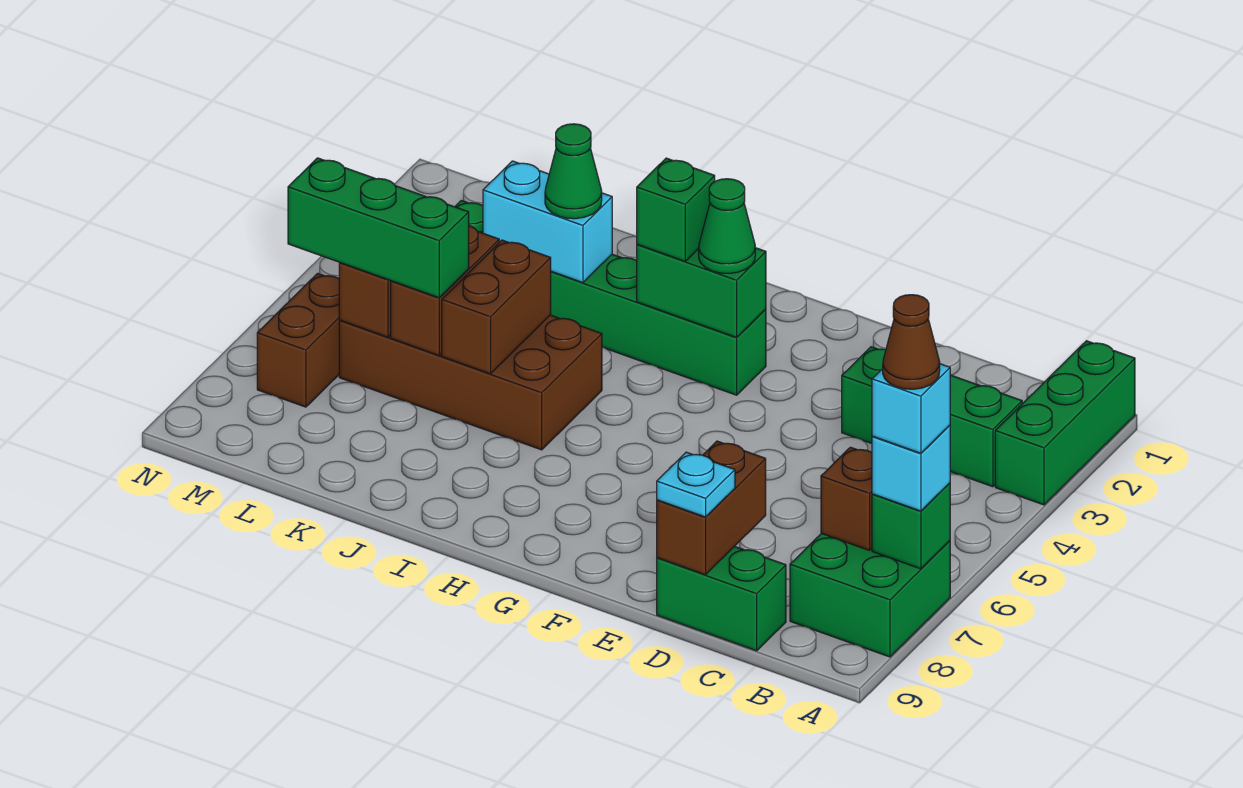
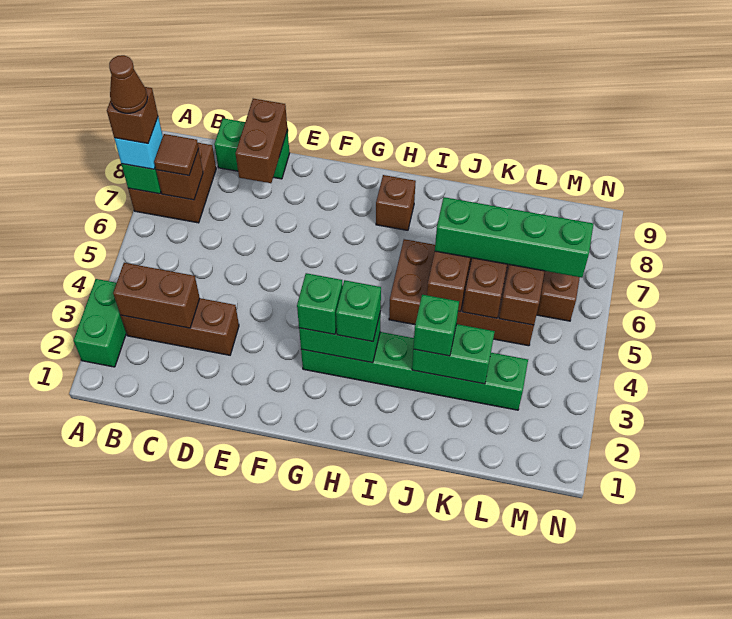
green brick A1:A3 level 1 -> green brick A2:A3 level 1
green brick A7:B8 level 1 -> brown brick A7:B8 level 1
cyan brick A7 level 4 -> brown brick A7 level 4
green brick B3:D3 level 1 -> brown brick B3:D3 level 1
none -> brown brick B3:C3 level 2
none -> brown tile B7 level 3
cyan plate D9 level 3 -> none
green cone G3 level 3 -> green brick G3 level 3
none -> brown brick H8 level 1
cyan brick J3:K3 level 2 -> green brick J3:K3 level 2
green cone J3 level 3 -> green brick J3 level 3
green brick K6:M6 level 3 -> green brick J6:M6 level 3

